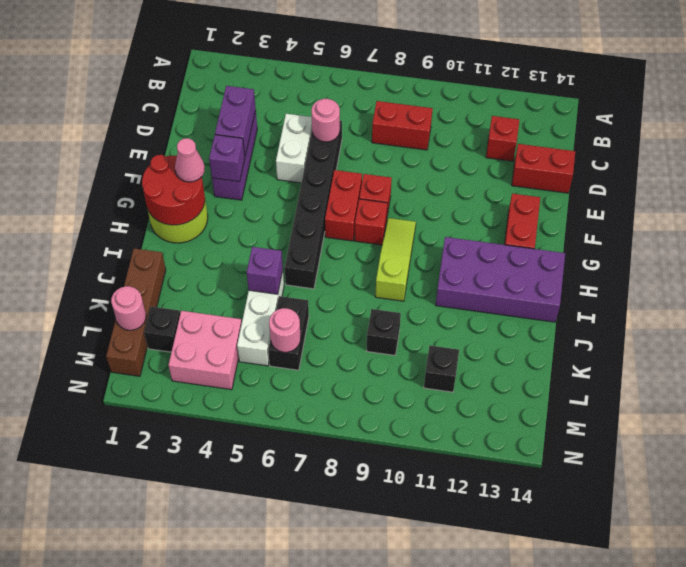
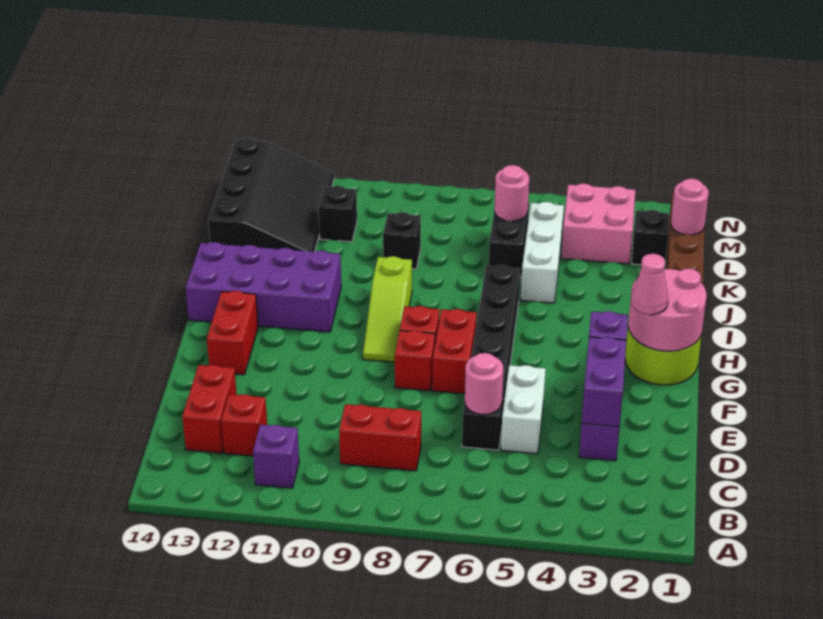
red brick D13:D14 level 1 -> red brick C13:D13 level 1
red round brick G1:H2 level 2 -> pink round brick G1:H2 level 2
purple brick J5 level 2 -> purple brick B11 level 1
none -> black slope K12:N14 level 1 top 14

